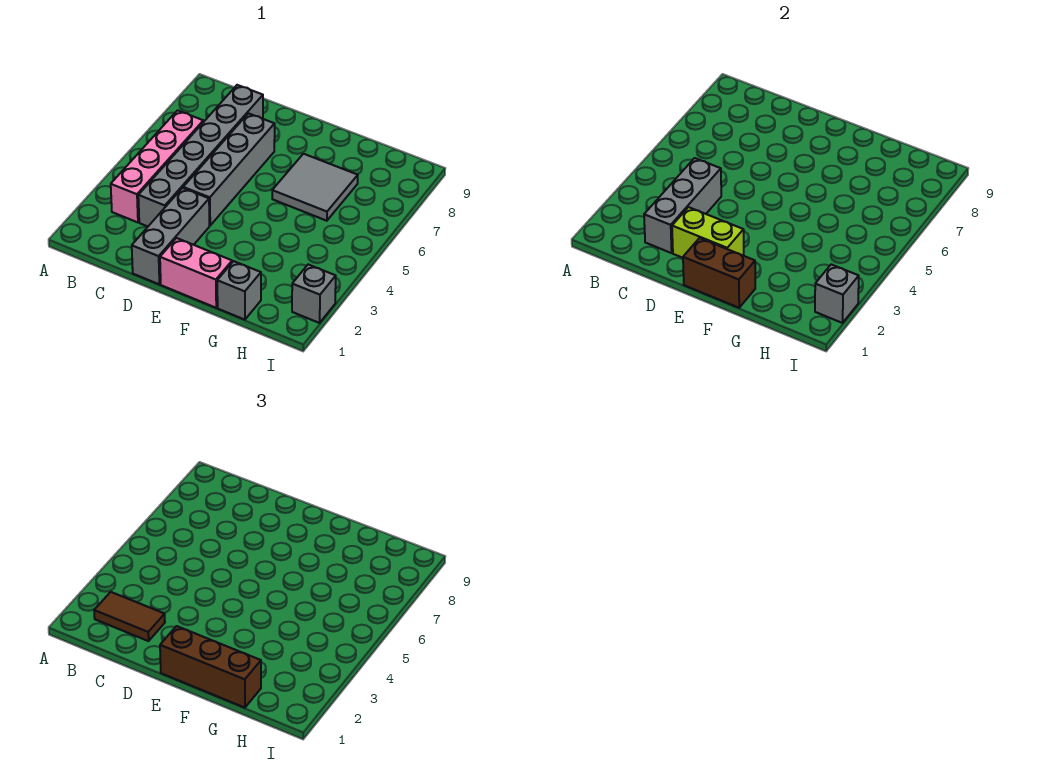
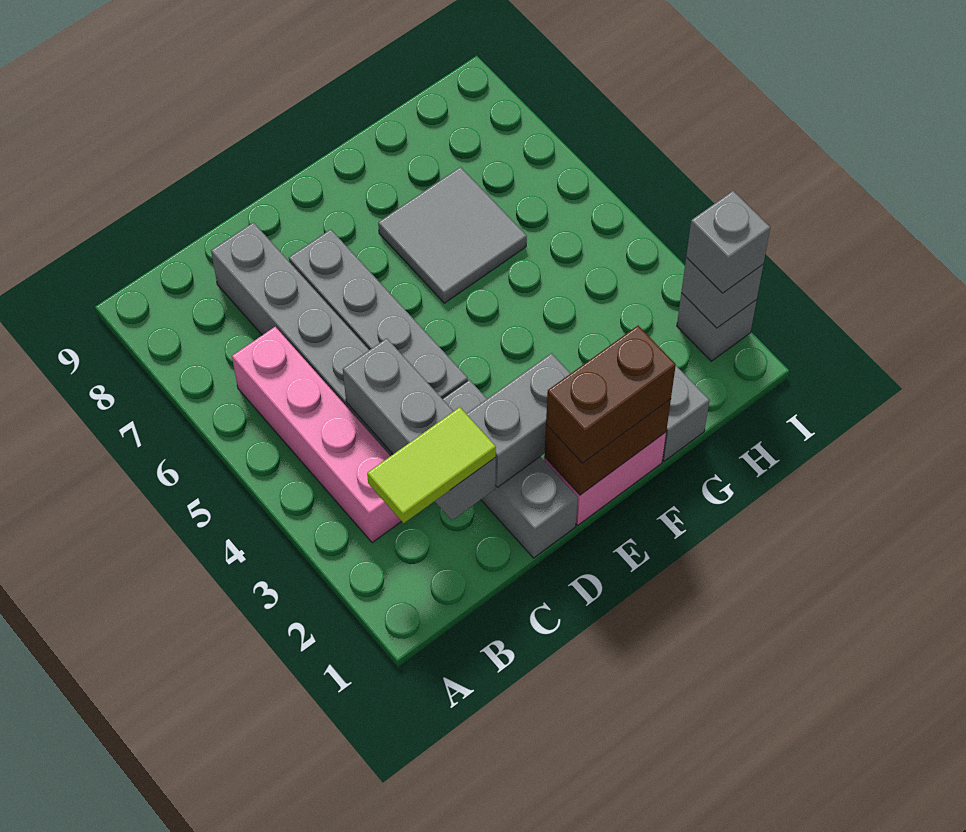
brown tile B2:C2 level 3 -> lime tile B2:C2 level 3
lime brick D2:E2 level 2 -> grey brick D2:E2 level 2
brown brick E1:G1 level 3 -> brown brick E1:F1 level 3
none -> grey brick I2 level 3

